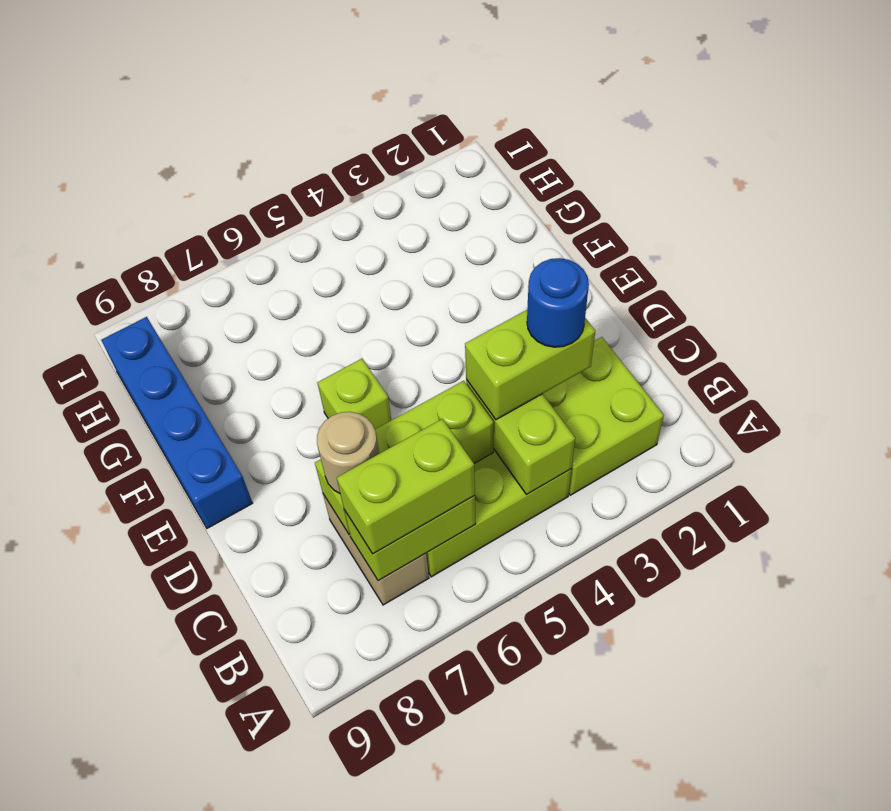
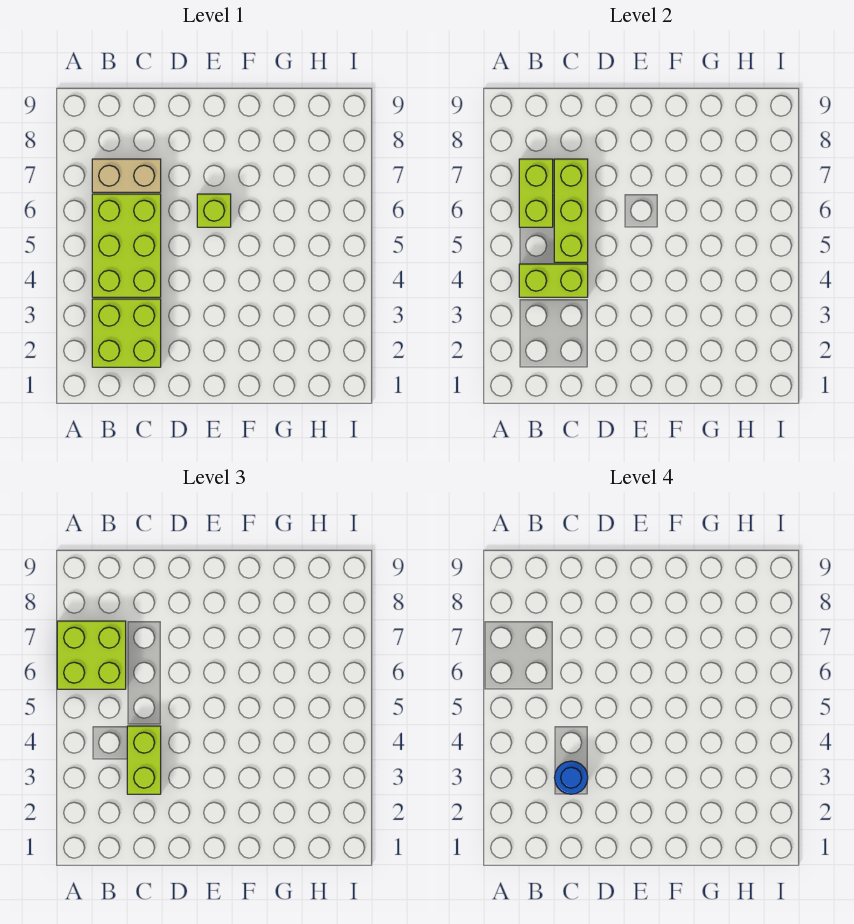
lime brick B6:B7 level 3 -> lime brick A6:B7 level 3
tan round brick C7 level 3 -> none
blue brick E9:H9 level 1 -> none

